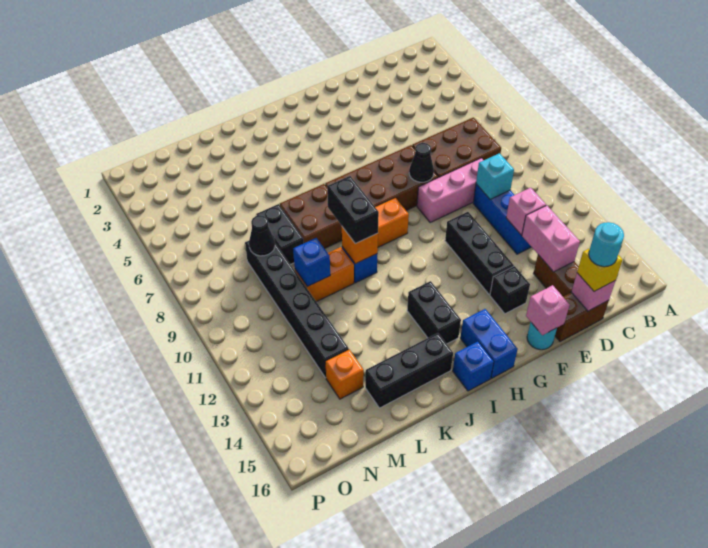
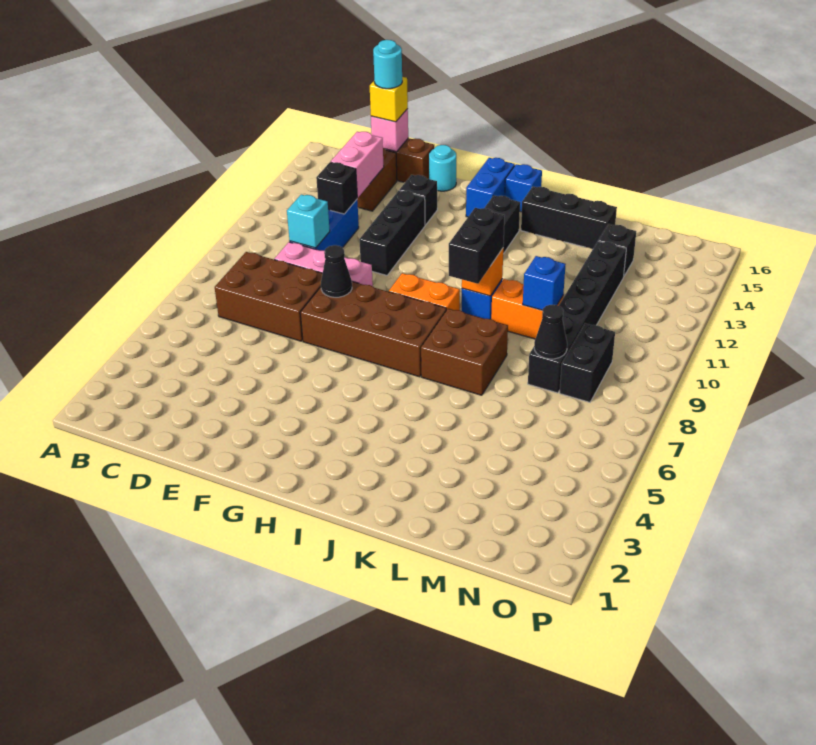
pink brick D12 level 2 -> black brick D12 level 2
pink brick F16 level 2 -> none
black brick L7:L8 level 1 -> black brick N8:N9 level 1
orange brick M14 level 1 -> black brick M14 level 1

